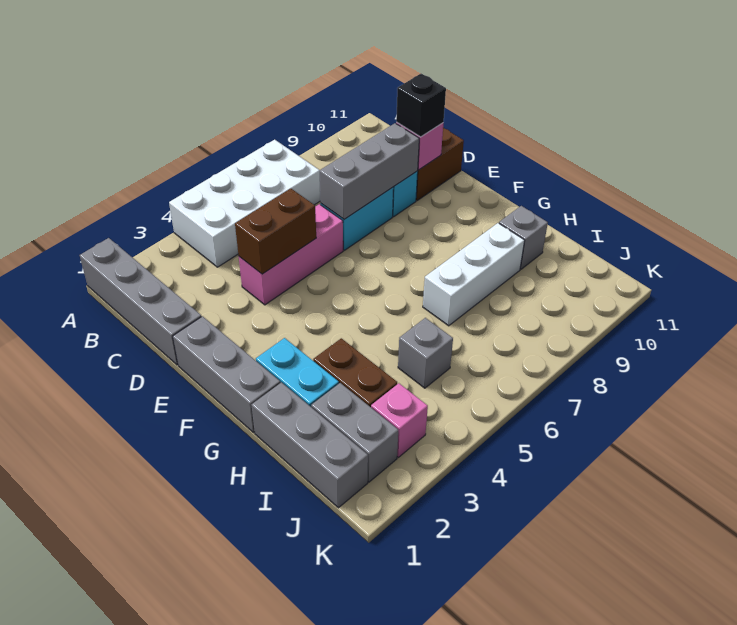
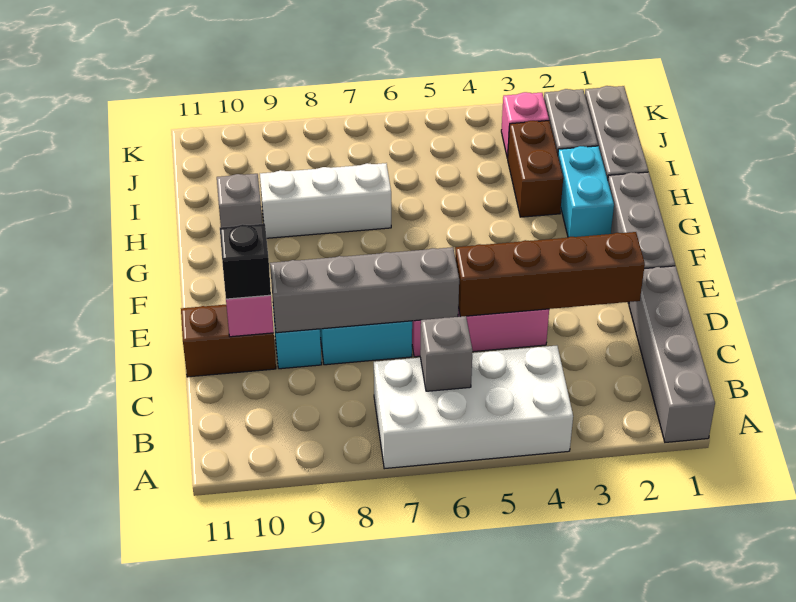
brown brick D4:D5 level 2 -> brown brick D2:D5 level 2
grey brick D7:D9 level 2 -> grey brick D6:D9 level 2
grey brick I5 level 1 -> grey brick B6 level 2

